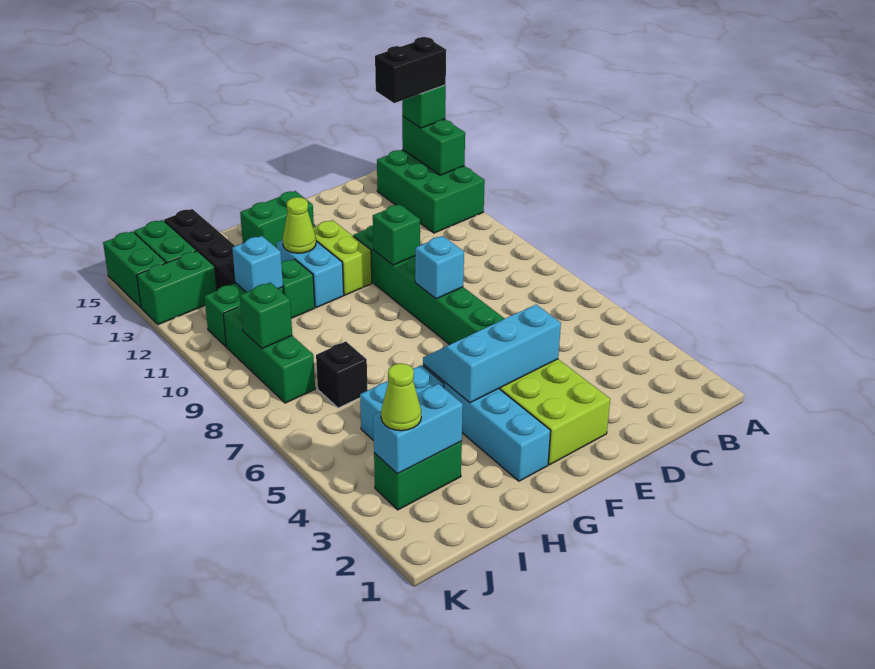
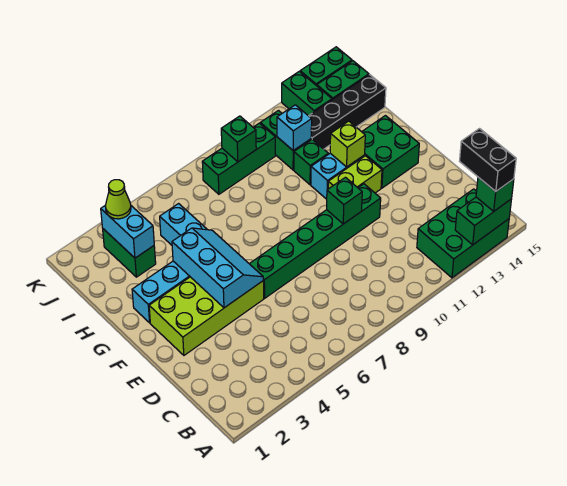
cyan brick E8 level 2 -> none
green brick F14:G14 level 1 -> green brick F13:G14 level 1
lime cone G12 level 2 -> lime brick G12 level 2
black brick I7 level 1 -> none

